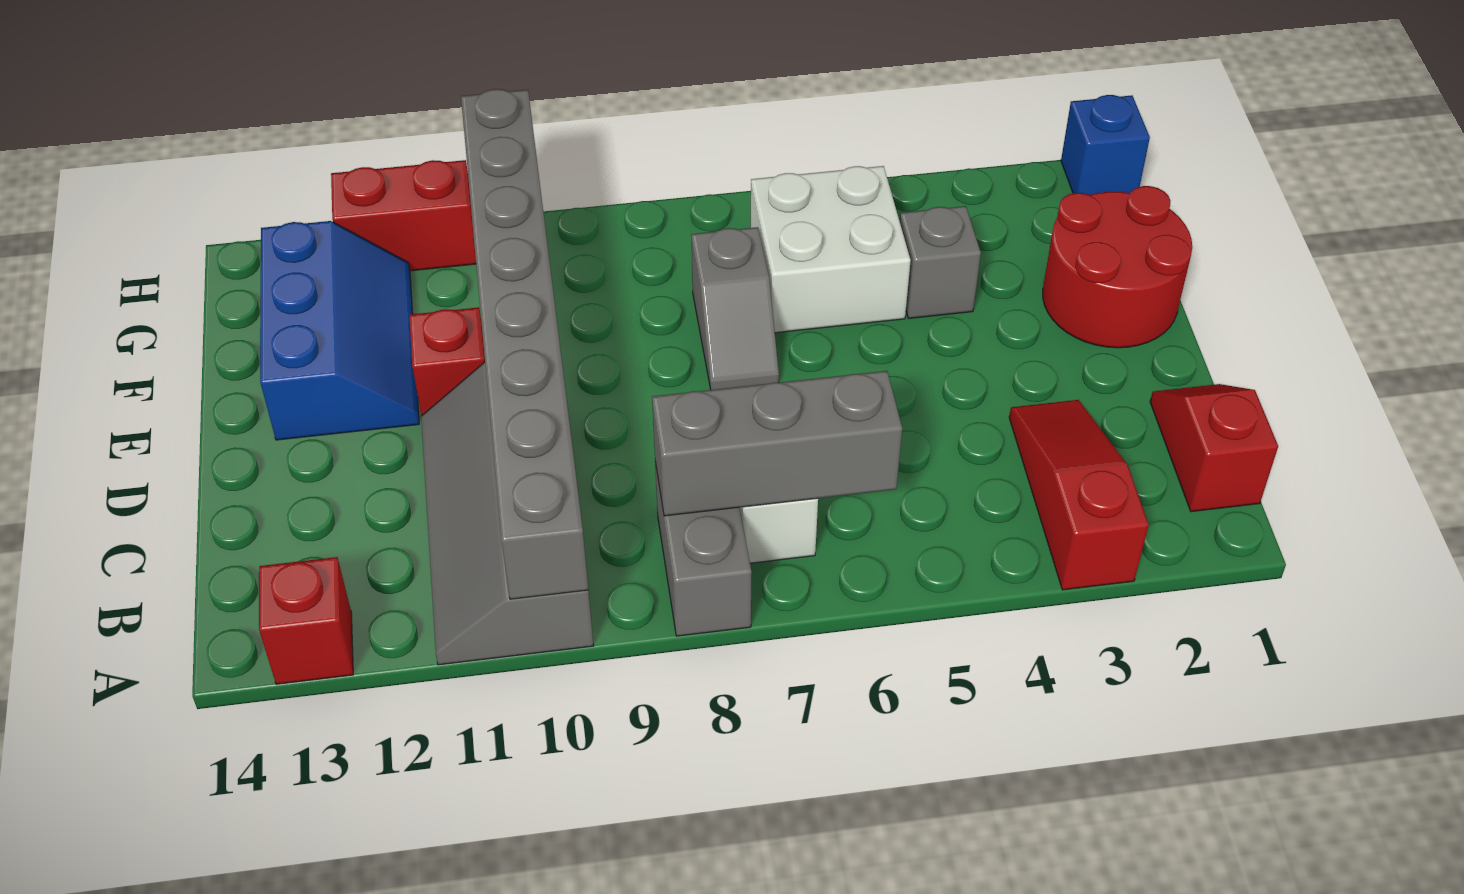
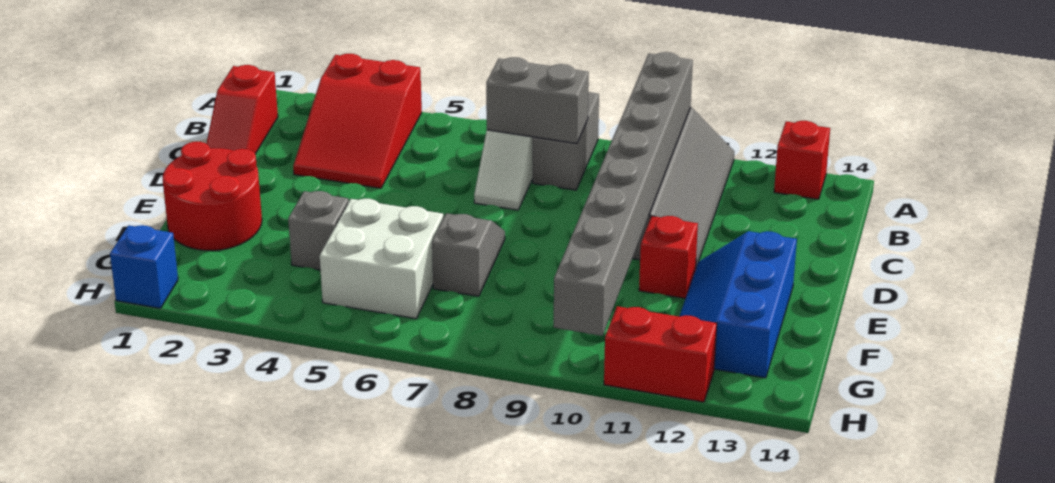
red slope A3:C3 level 1 top A -> red slope A3:C4 level 1 top A
grey brick B6:B8 level 2 -> grey brick B7:B8 level 2

